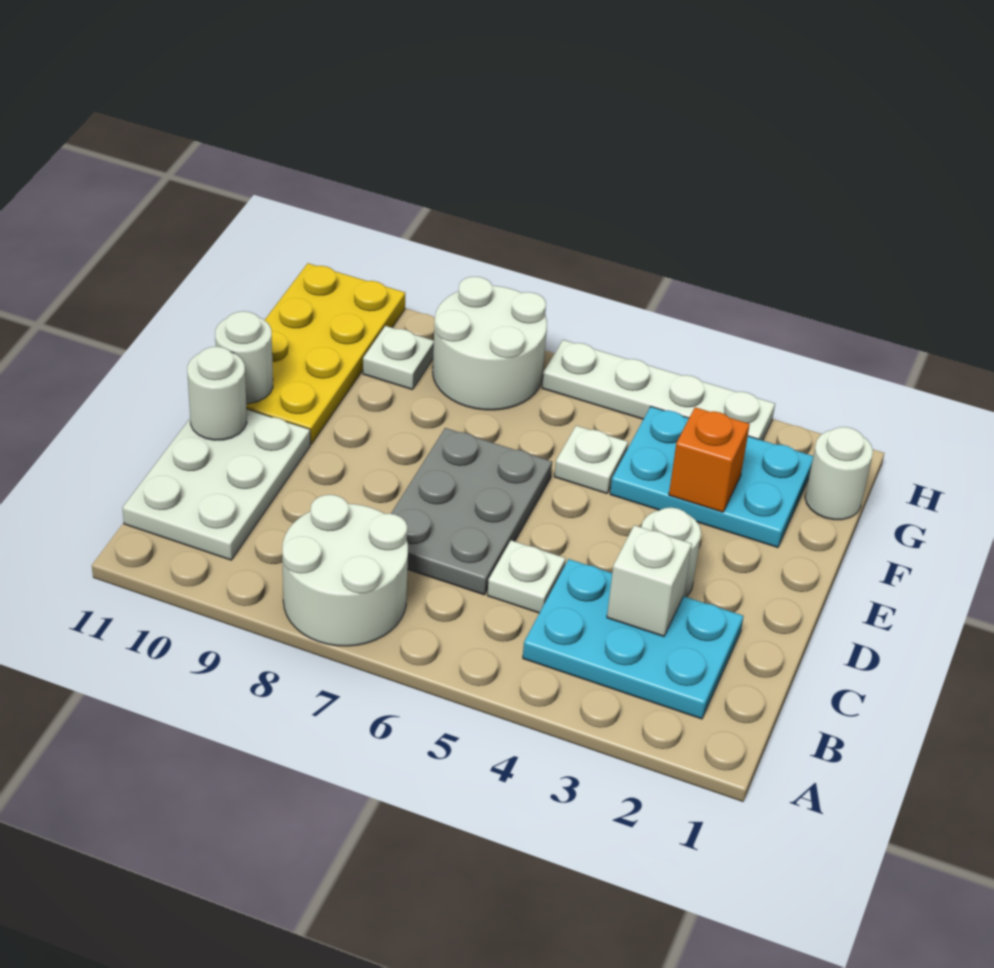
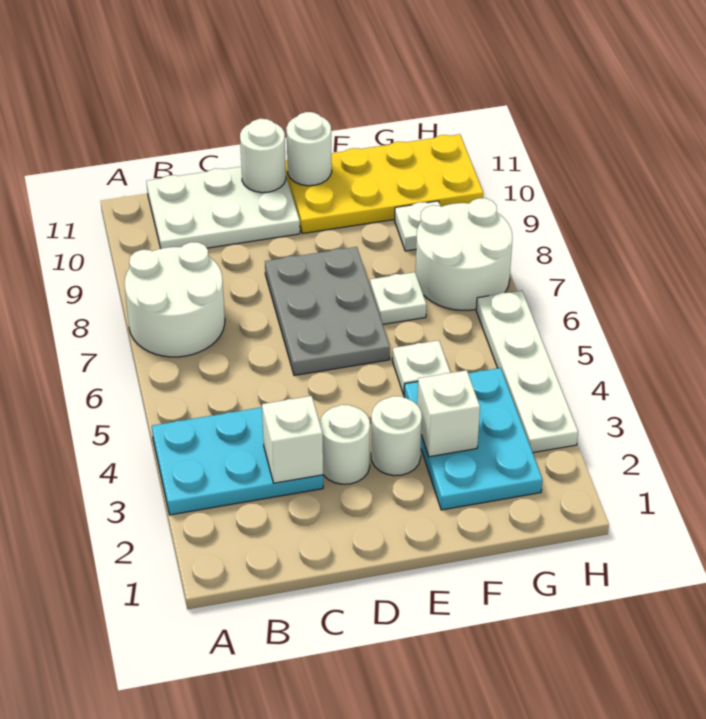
cyan plate B2:C4 level 1 -> cyan plate A3:C4 level 1
white plate C5 level 1 -> white plate F7 level 1
grey plate C6:E7 level 1 -> grey plate D6:E8 level 1
orange brick F3 level 2 -> white brick F3 level 2
white round brick G1 level 1 -> white round brick E3 level 1

